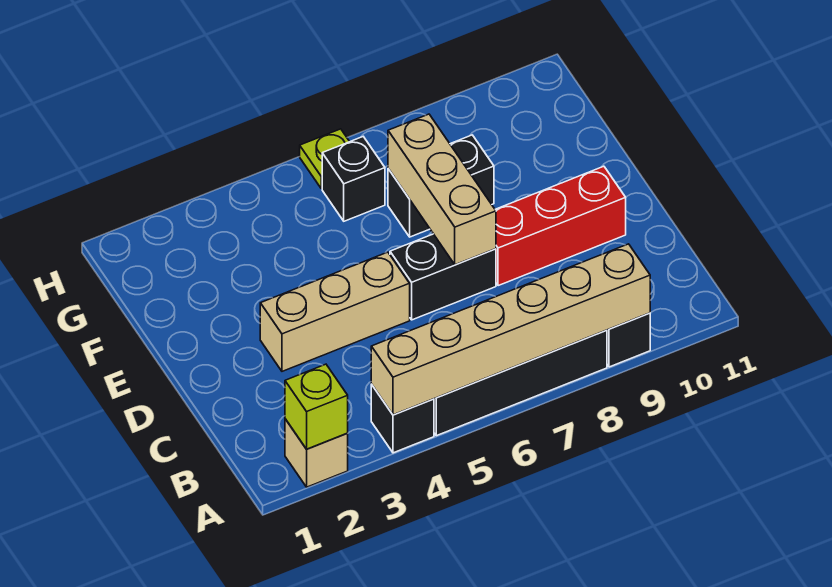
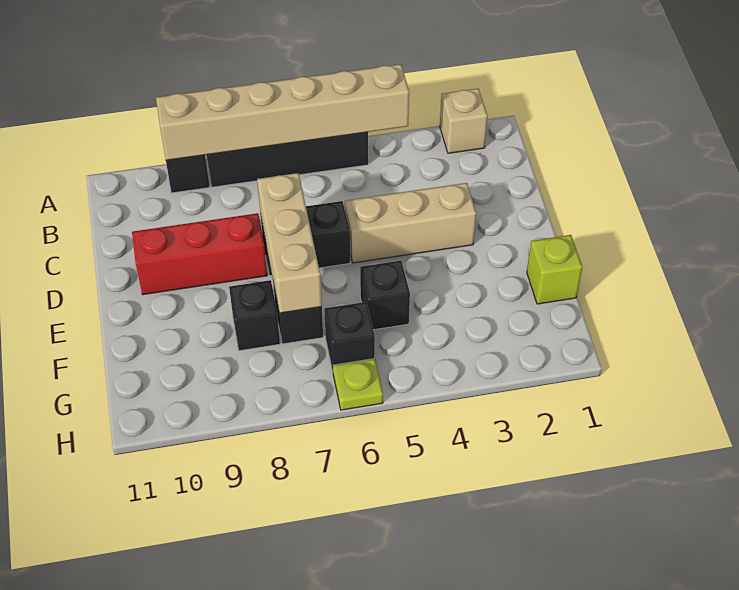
lime brick A2 level 2 -> lime brick F1 level 1
black brick A4 level 1 -> black brick F5 level 1

